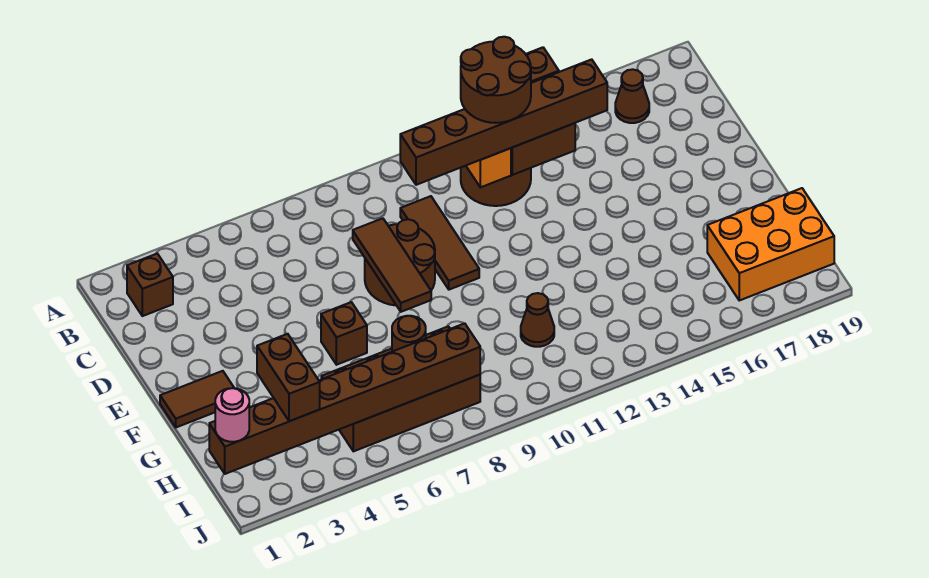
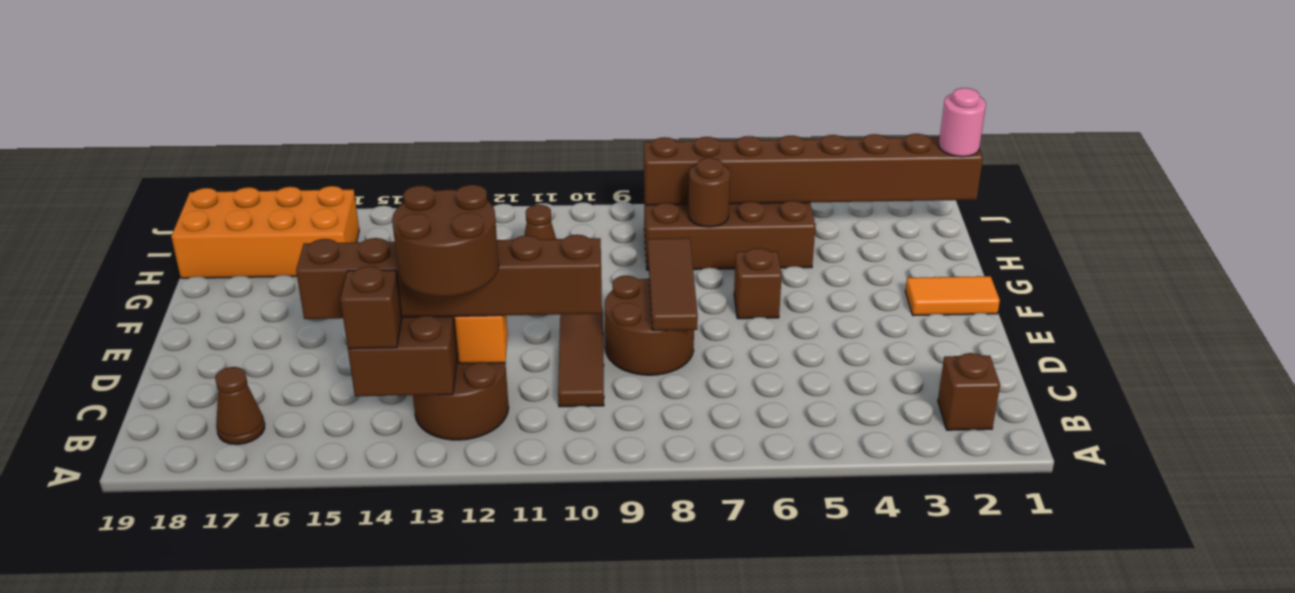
brown tile F1:F2 level 1 -> orange tile F1:F2 level 1
brown brick H3:I3 level 3 -> none
orange brick H17:I19 level 1 -> orange brick H16:I19 level 1

